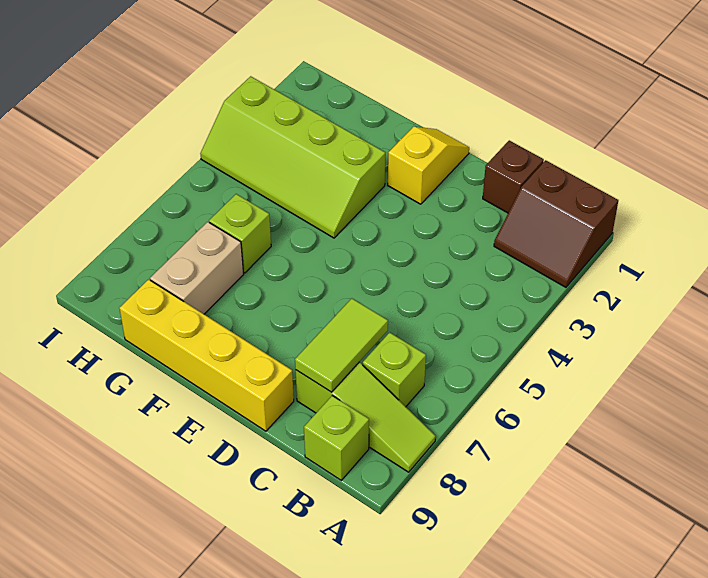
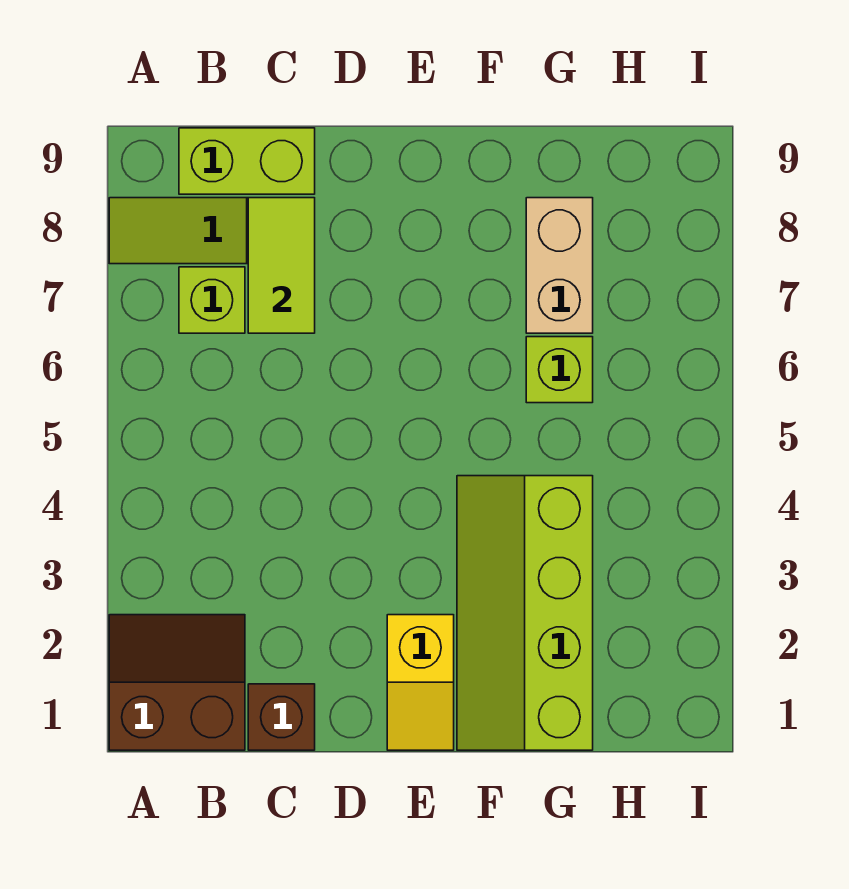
lime brick B9 level 1 -> lime brick B9:C9 level 1
yellow brick D9:G9 level 1 -> none
lime slope F3:I4 level 1 top 3 -> lime slope F1:G4 level 1 top G

